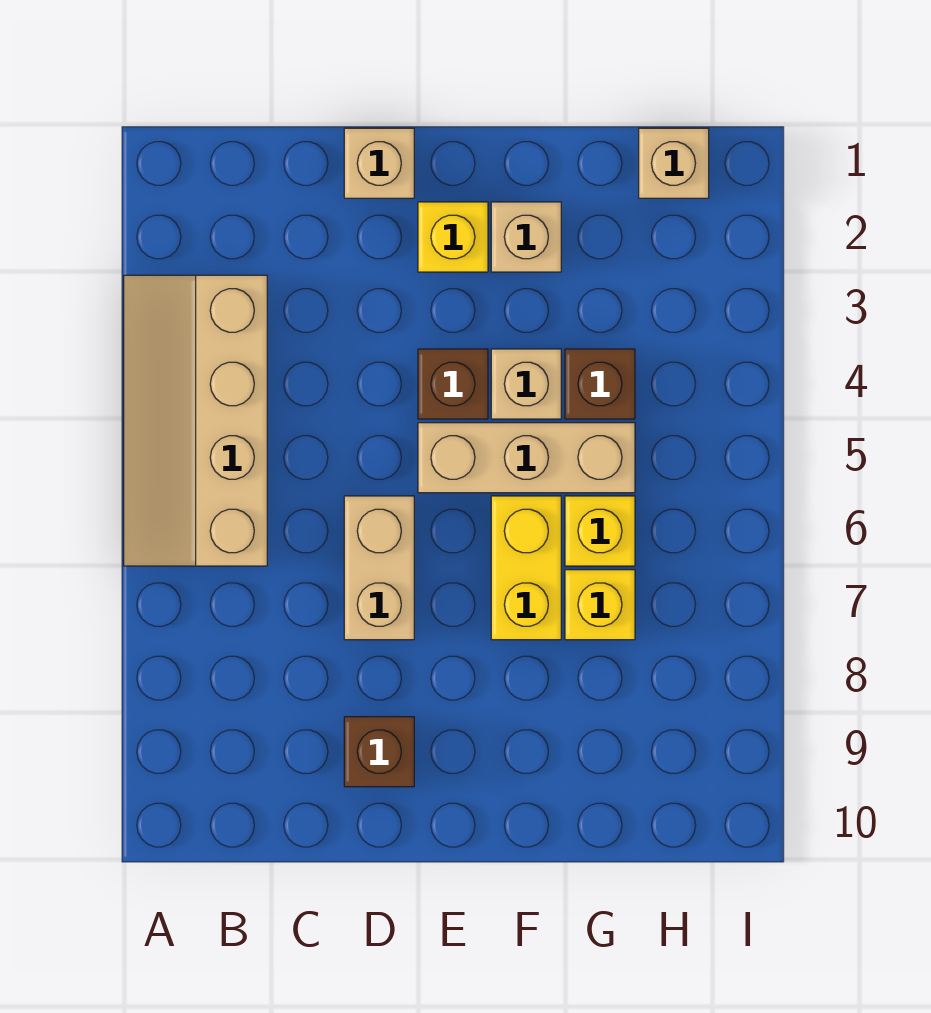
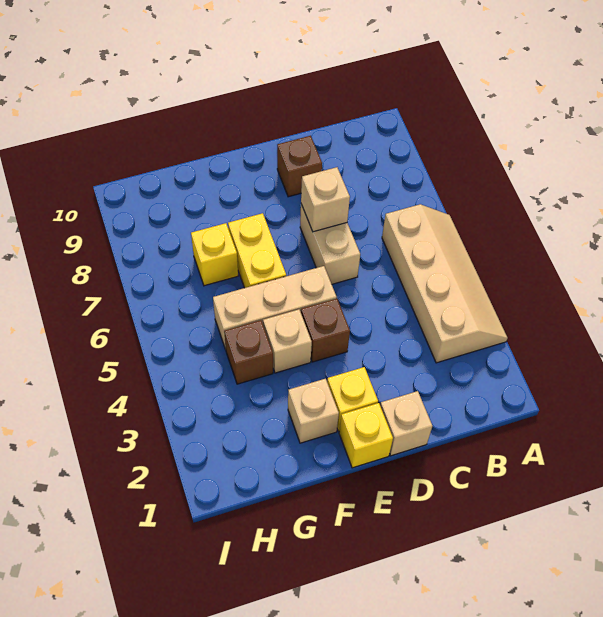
yellow brick G6 level 1 -> yellow brick E1 level 1
tan brick H1 level 1 -> tan brick D7 level 2

